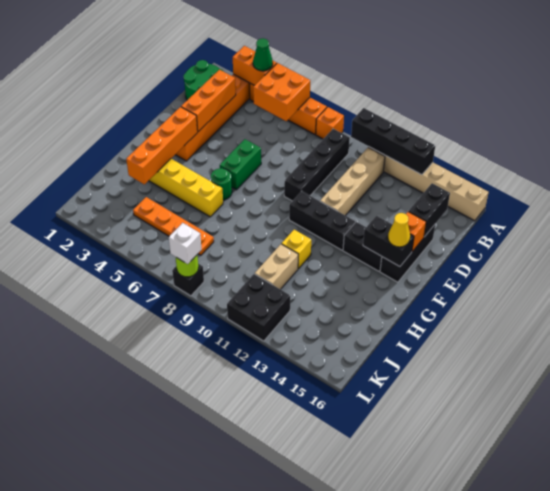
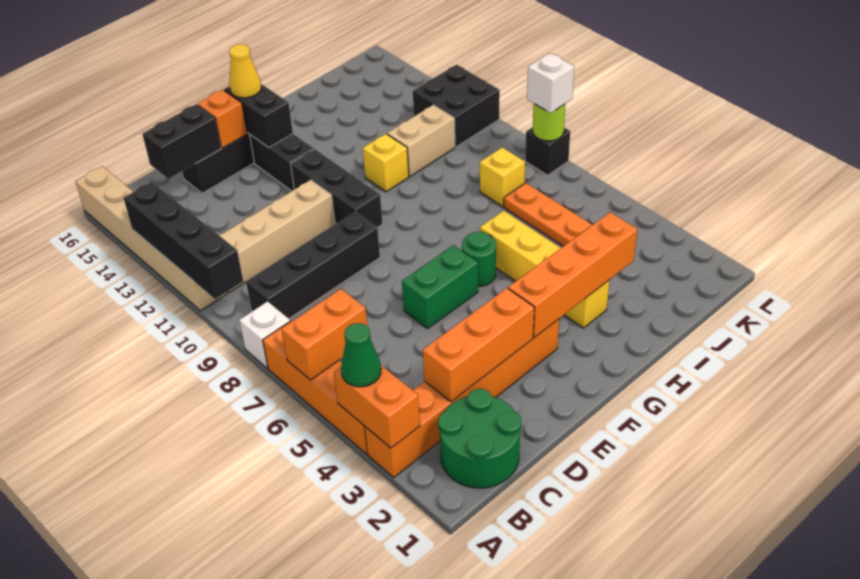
orange brick A5:B6 level 2 -> orange brick A6:B6 level 2
orange brick A8 level 1 -> white brick A8 level 1
none -> yellow brick J8 level 1

